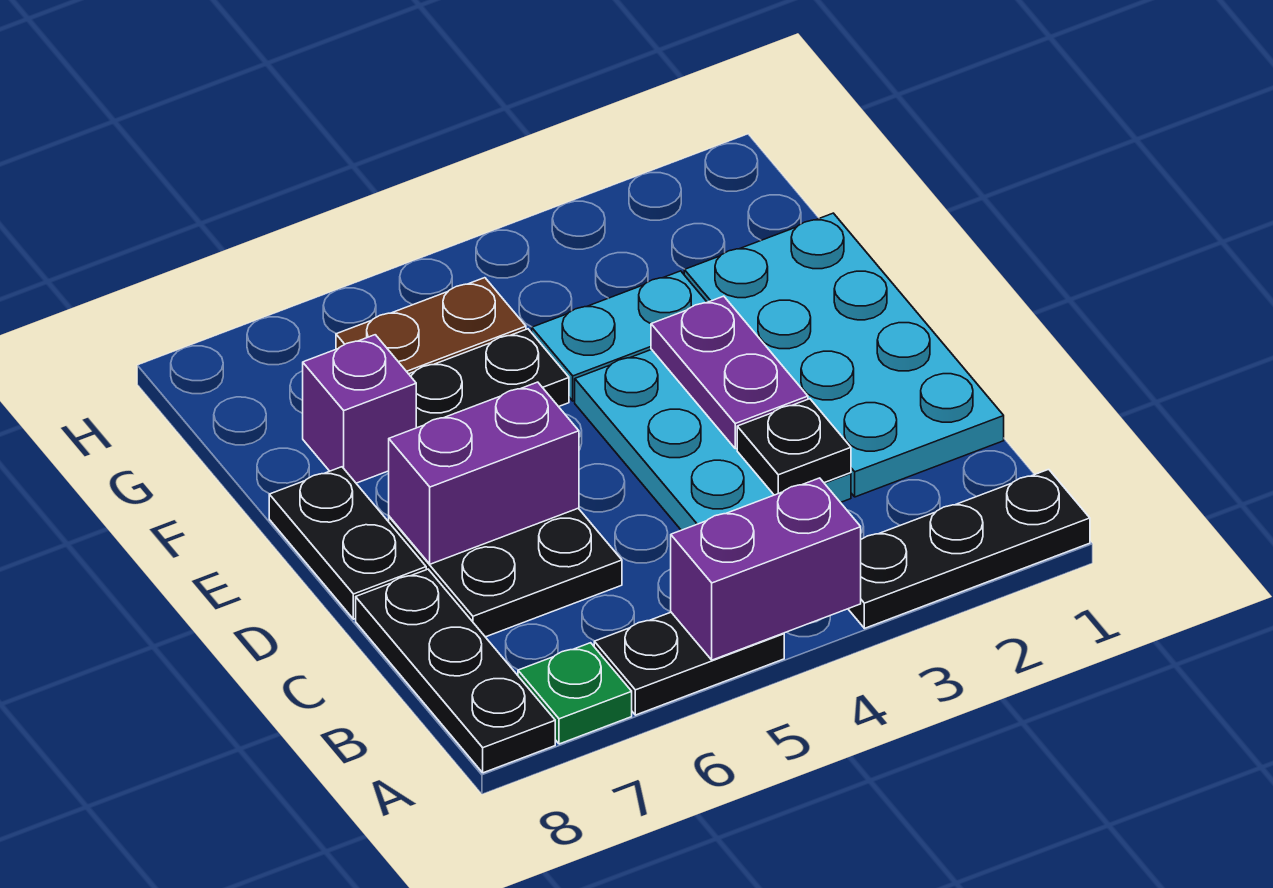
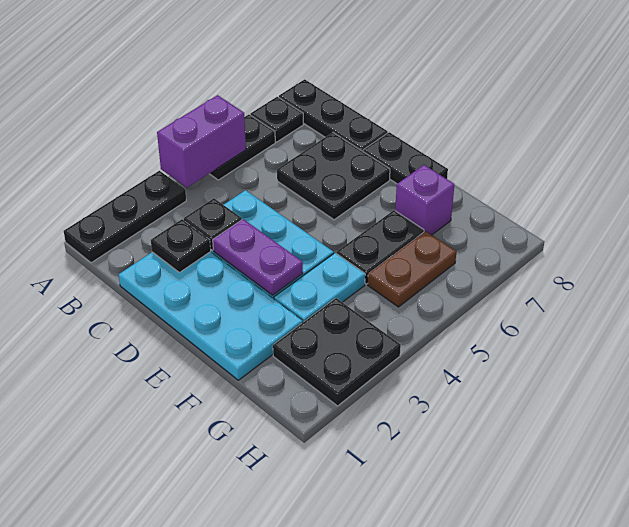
green plate A7 level 1 -> black plate A7 level 1
none -> black plate C2 level 2
purple brick D6:D7 level 2 -> none
none -> black plate G2:H3 level 1

